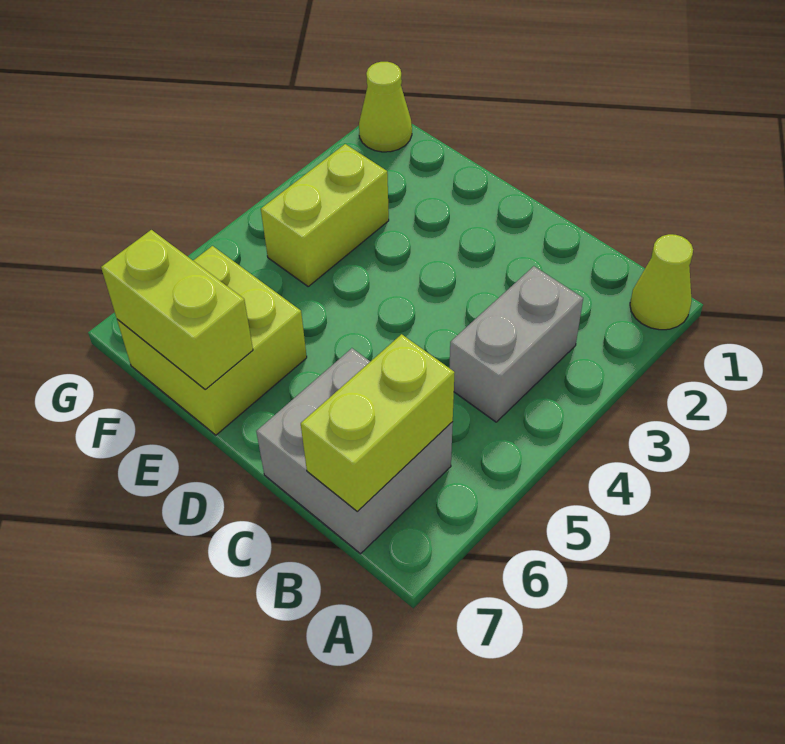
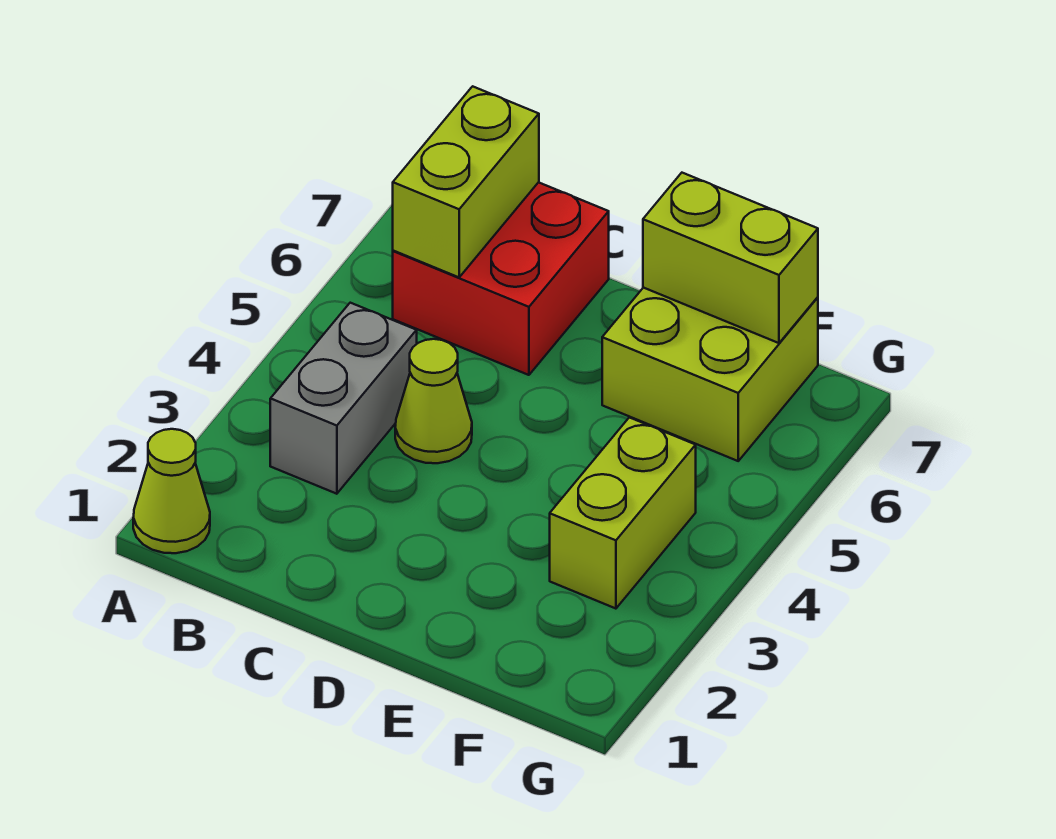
grey brick B6:C7 level 1 -> red brick B6:C7 level 1
lime cone G1 level 1 -> lime cone C4 level 1

